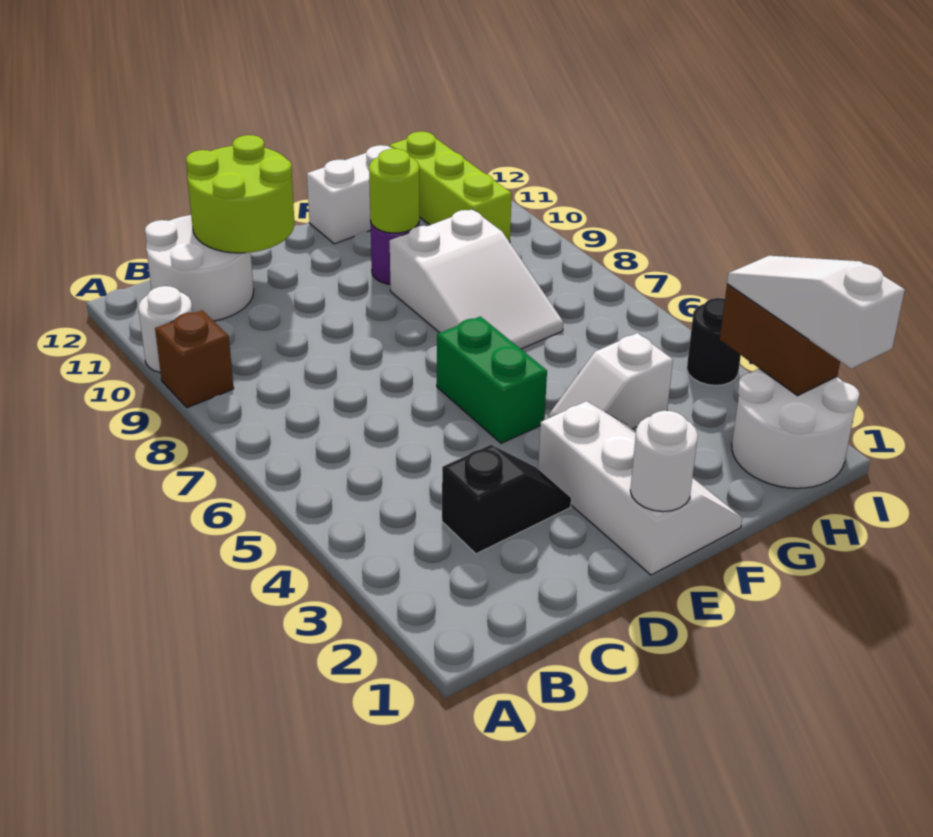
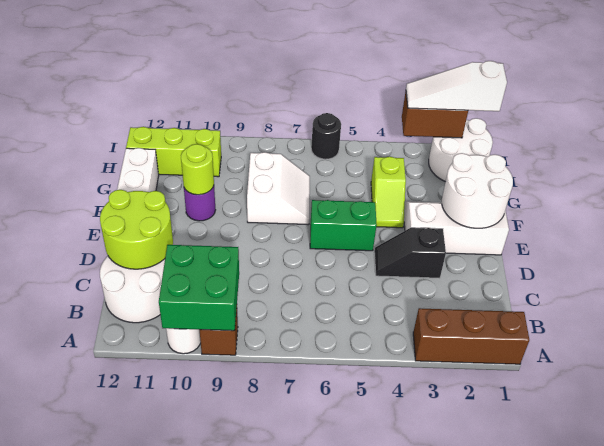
none -> brown brick A1:A3 level 1
none -> green brick A9:B10 level 2
black slope C3:D3 level 1 top C -> black slope D3:D4 level 1 top 3
white round brick E1 level 2 -> white round brick E1:F2 level 2
white slope F4:G4 level 1 top G -> lime slope F4:G4 level 1 top G
white slope F7:G9 level 1 top 9 -> white slope F7:G8 level 1 top 8
black round brick I4 level 1 -> black round brick I6 level 1

